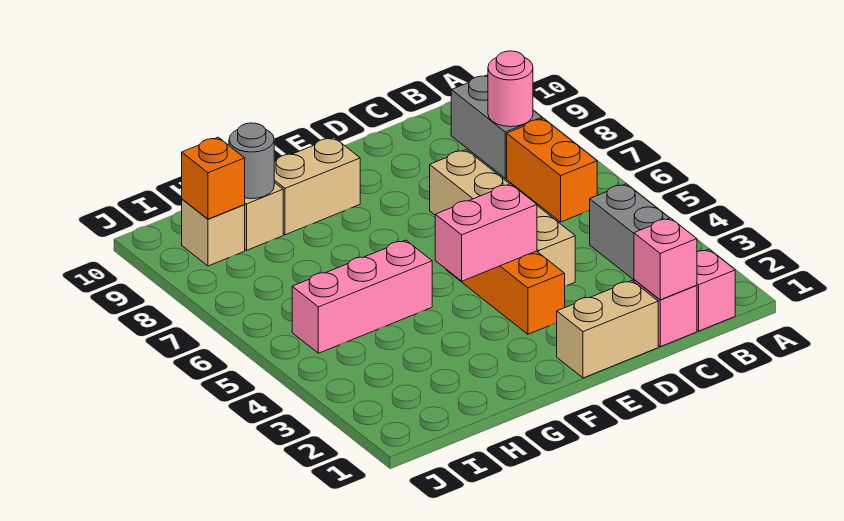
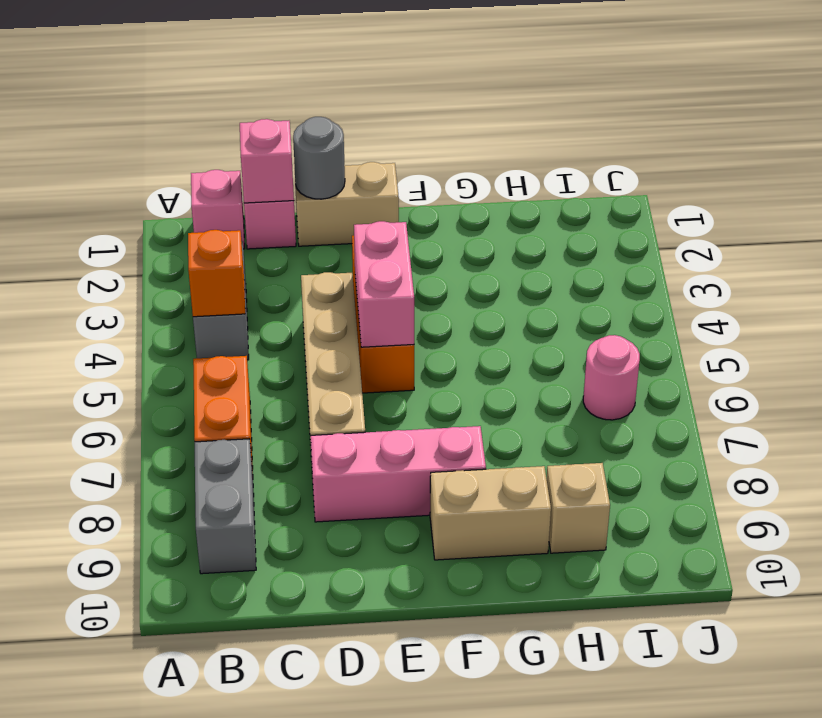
pink round brick B8 level 2 -> pink round brick I6 level 1
pink brick E4:F4 level 2 -> pink brick E4:E5 level 2
pink brick G5:I5 level 1 -> pink brick D8:F8 level 1
grey round brick H9 level 2 -> grey round brick D1 level 2
tan brick I9 level 1 -> none
orange brick I9 level 2 -> orange brick B4 level 2

